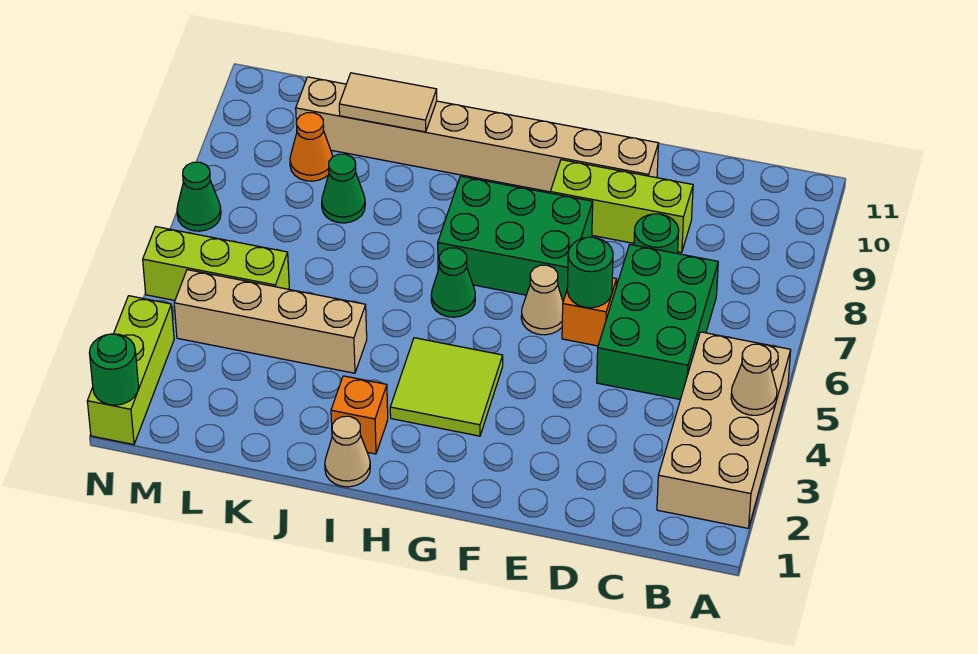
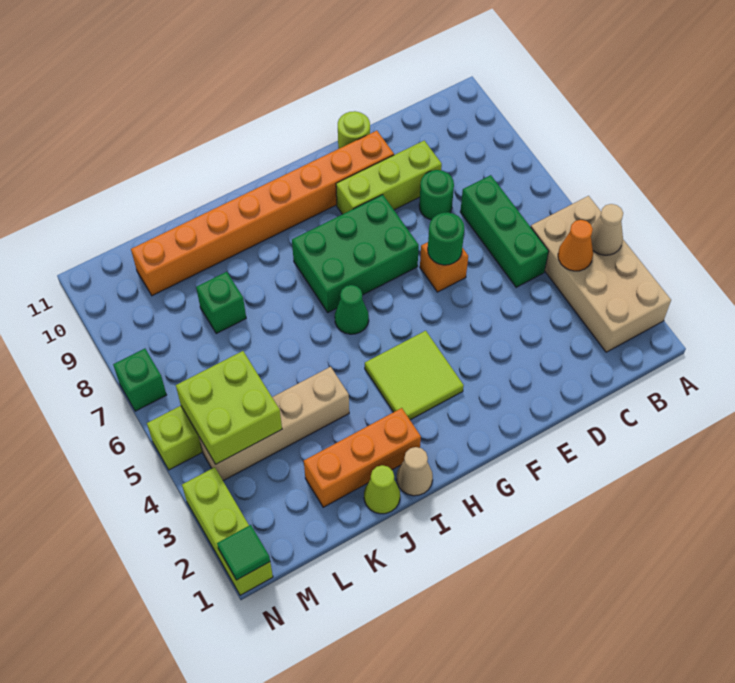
green brick C5:D7 level 1 -> green brick C5:C7 level 1
tan brick E10:L10 level 1 -> orange brick E10:L10 level 1
none -> lime round brick E11 level 1
tan cone F6 level 1 -> none
orange brick I2 level 1 -> orange brick I2:K2 level 1
none -> lime cone J1 level 1
tan tile J10:K10 level 2 -> none
green cone K8 level 1 -> green brick K8 level 1
none -> lime brick L4:M5 level 2
orange cone L9 level 1 -> orange cone B4 level 2
green round brick N1 level 2 -> green tile N1 level 2
green cone N7 level 1 -> green brick N7 level 1

